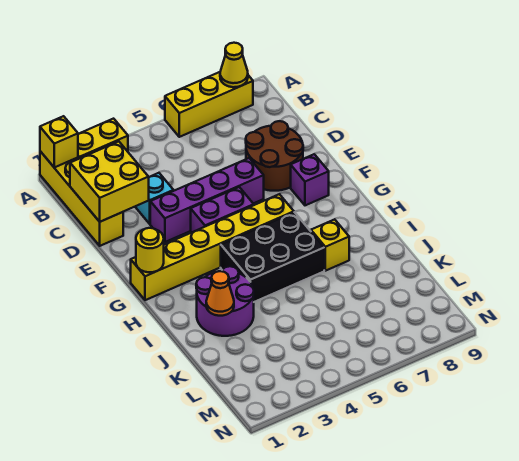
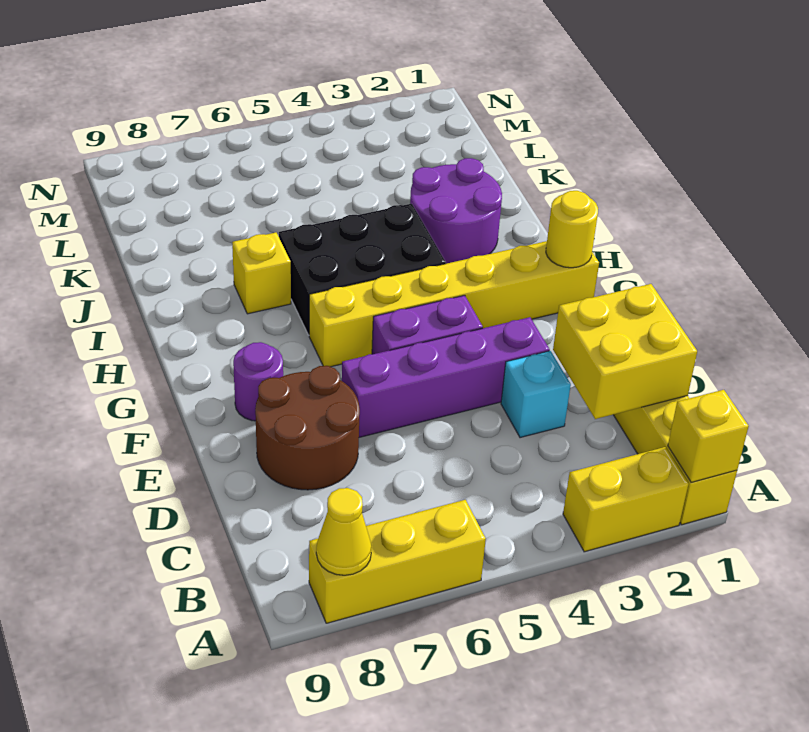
purple brick F8 level 1 -> purple round brick F8 level 1
orange cone J2 level 2 -> none

